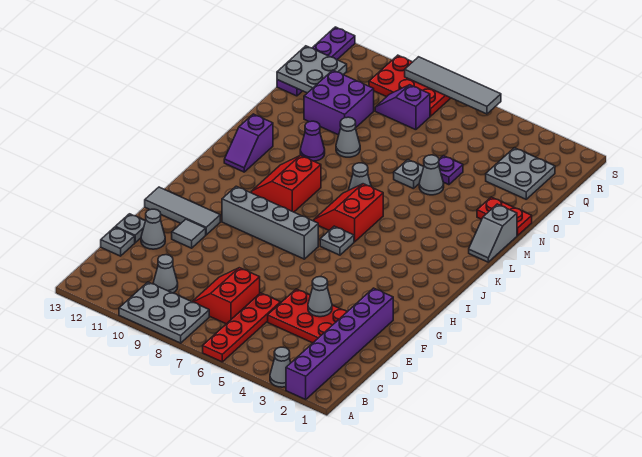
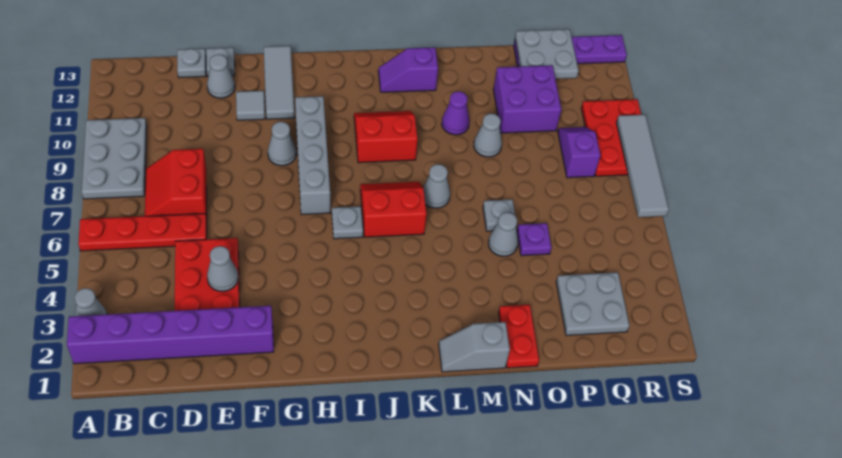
red slope C7:D8 level 1 top 7 -> red slope C7:D8 level 1 top D
grey cone C10 level 1 -> grey cone G9 level 1

